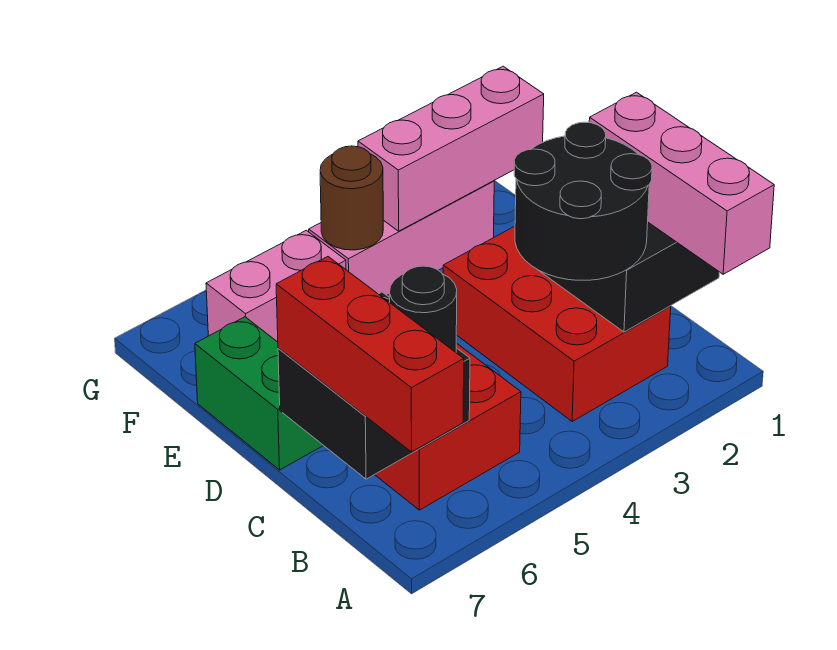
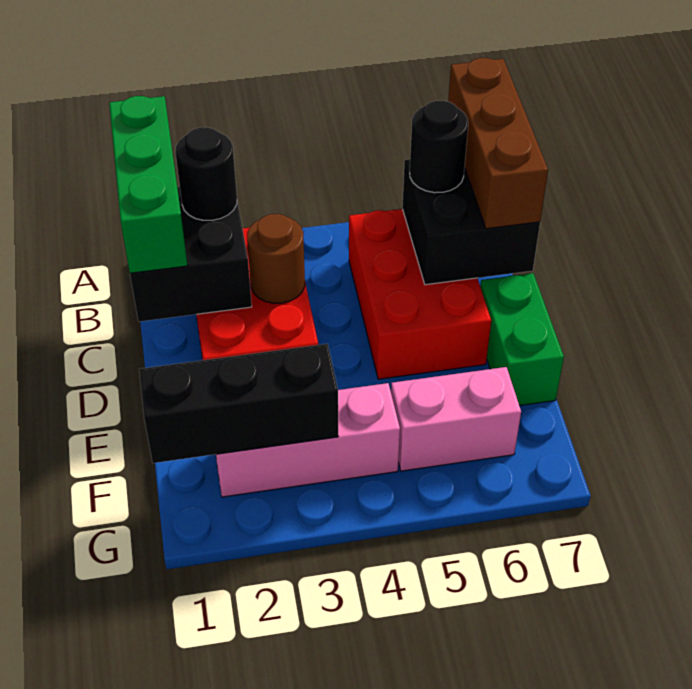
pink brick A1:C1 level 3 -> green brick A1:C1 level 3
red brick A7:C7 level 3 -> brown brick A7:C7 level 3
black round brick B2:C3 level 3 -> black round brick B2 level 3
pink brick F1:F3 level 2 -> black brick F1:F3 level 2
brown round brick F4 level 2 -> brown round brick C3 level 2

